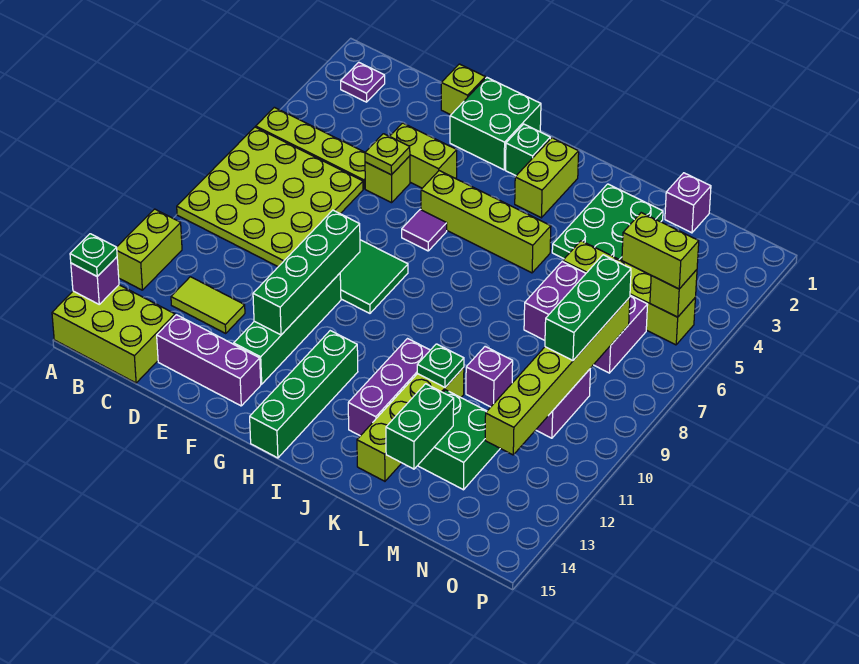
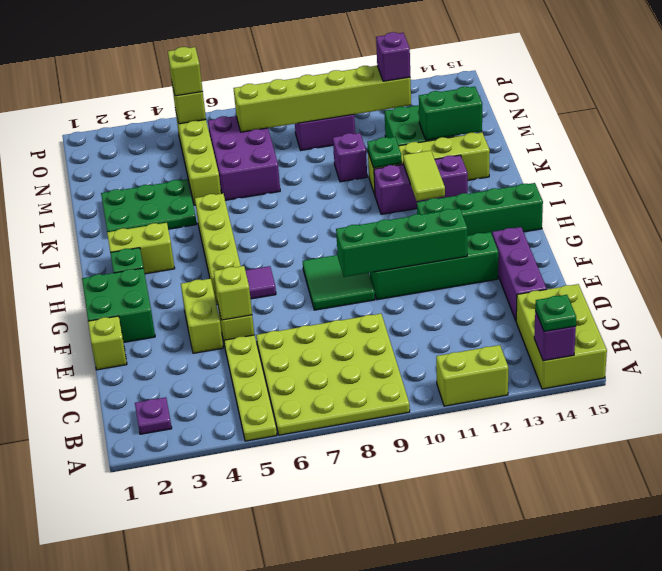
lime tile C12:D12 level 1 -> lime tile I12:J12 level 2
lime plate E5 level 2 -> lime brick E5 level 2
purple brick M1 level 1 -> purple brick N12 level 3
lime brick N5:O5 level 3 -> lime brick O5 level 3
green brick N7:N9 level 3 -> none

